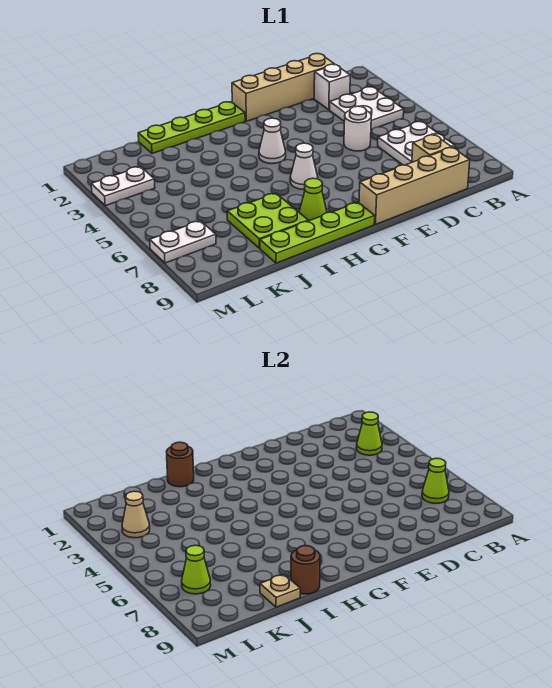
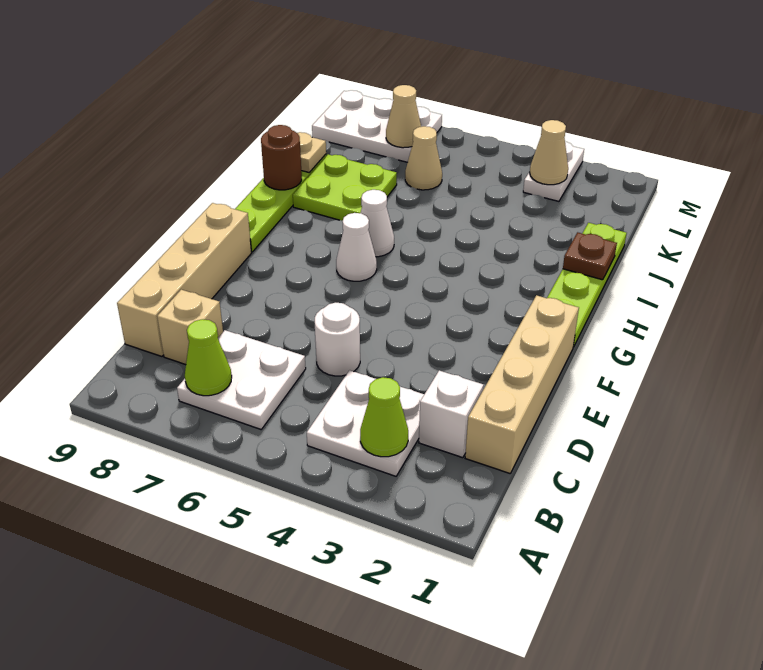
white cone G4 level 1 -> white cone H6 level 1
lime cone H8 level 1 -> none
brown round brick I1 level 2 -> brown plate I1 level 2
none -> tan cone K6 level 1
white plate L7:M7 level 1 -> white plate L7:M9 level 1
lime cone L7 level 2 -> tan cone L7 level 2

